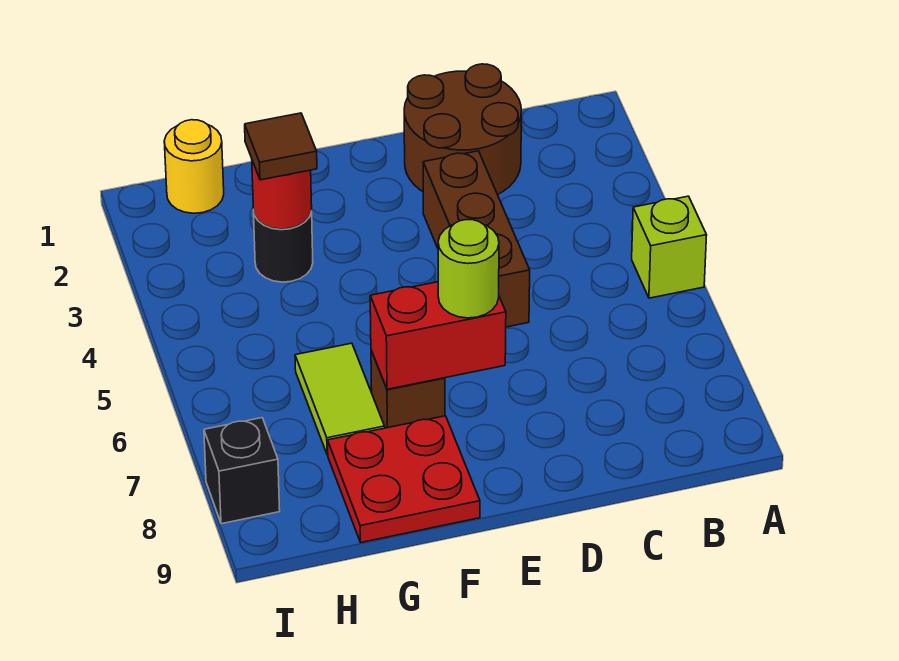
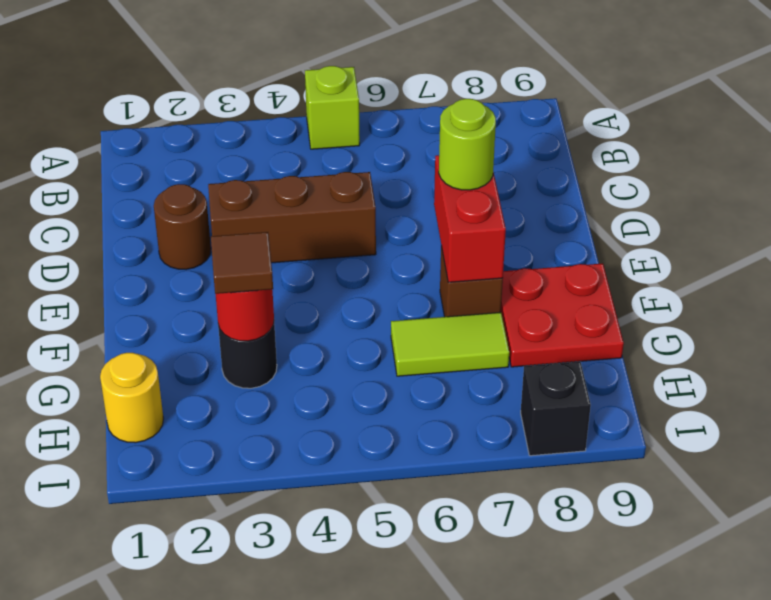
brown round brick C1:D2 level 1 -> brown round brick D2 level 1

